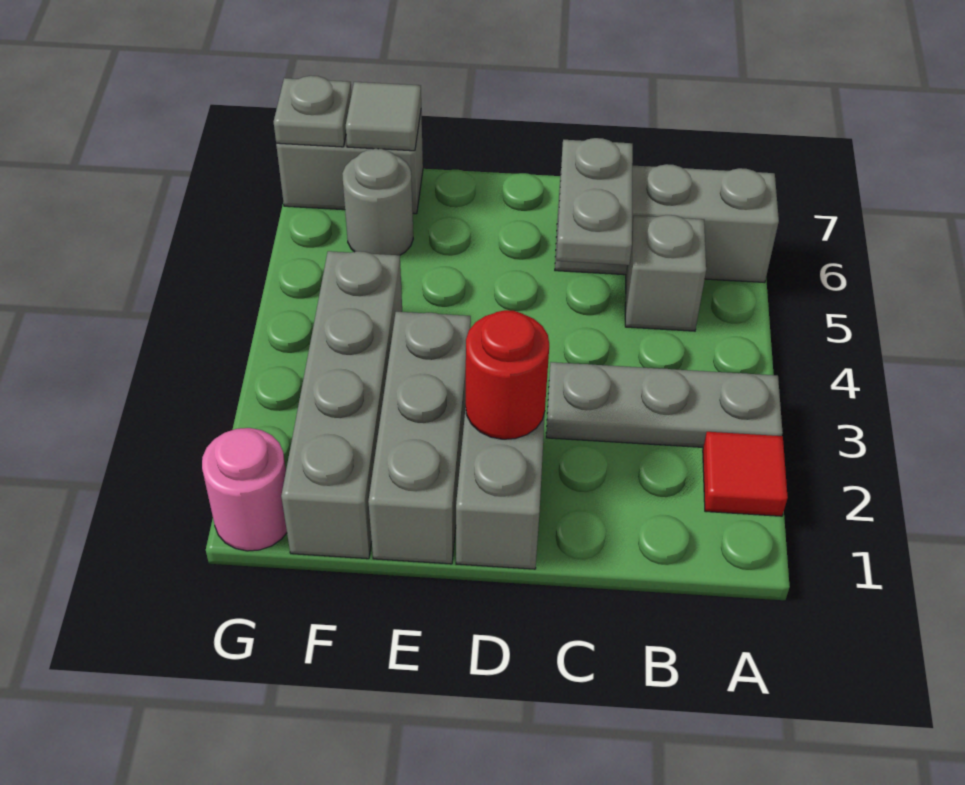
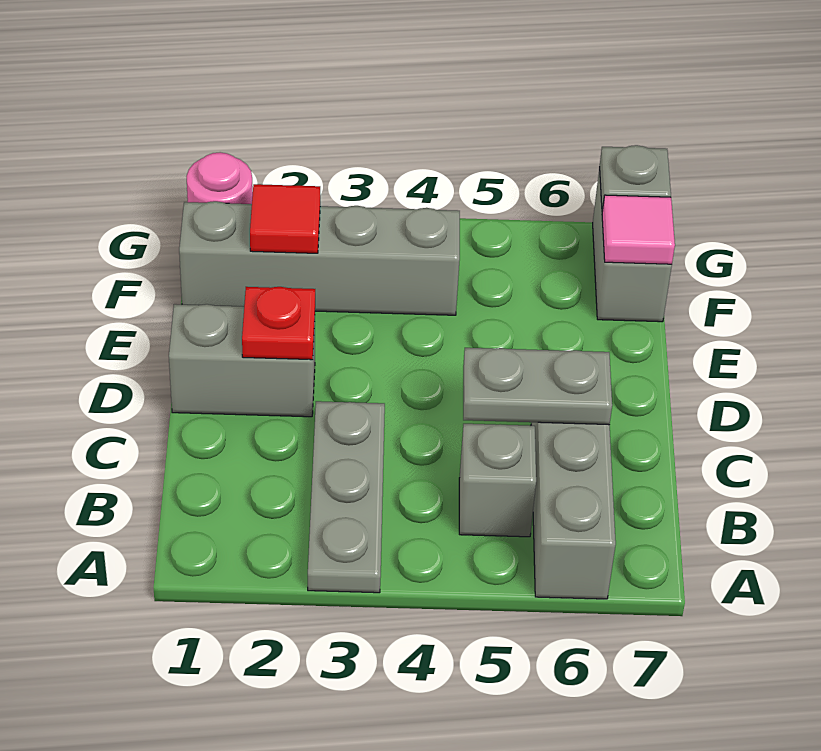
red tile A2 level 1 -> red tile F2 level 2
red round brick D2 level 2 -> red plate D2 level 2
grey brick E1:E3 level 1 -> none
grey round brick F6 level 1 -> none
grey tile F7 level 2 -> pink tile F7 level 2

